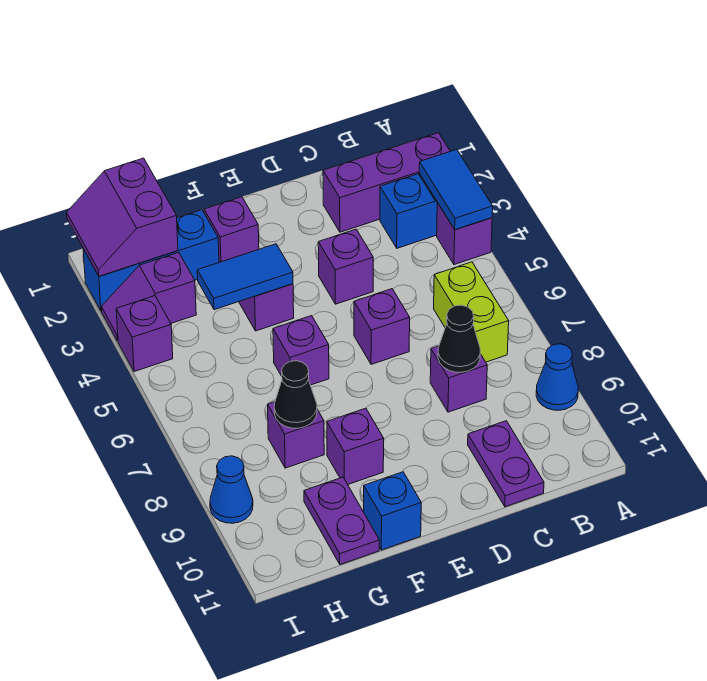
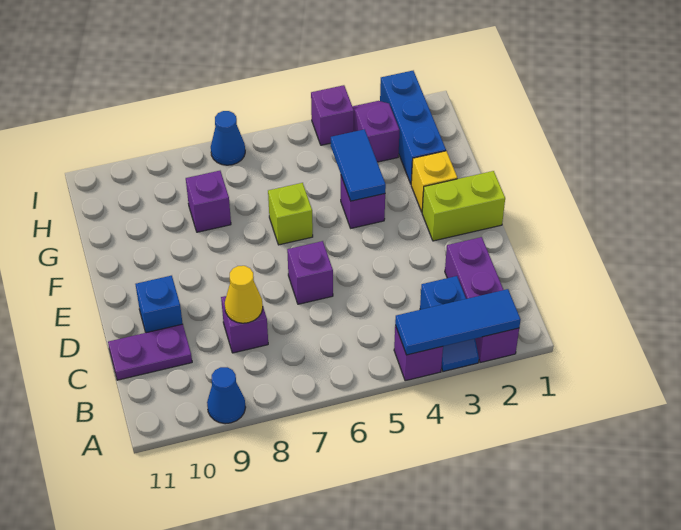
blue tile A3:A4 level 2 -> blue tile A2:A4 level 2
lime brick B6:B7 level 1 -> lime brick E1:E2 level 1
black cone C8 level 2 -> yellow cone C8 level 2
purple brick D4 level 1 -> none
purple brick F2 level 1 -> yellow brick F2 level 1
purple brick F6 level 1 -> lime brick F6 level 1
purple brick F9 level 1 -> none
blue brick F11 level 1 -> blue brick D10 level 1
black cone G8 level 2 -> none
purple plate G10:G11 level 1 -> none
purple slope H1:I2 level 2 top H -> none
blue cone I9 level 1 -> blue cone I7 level 1

